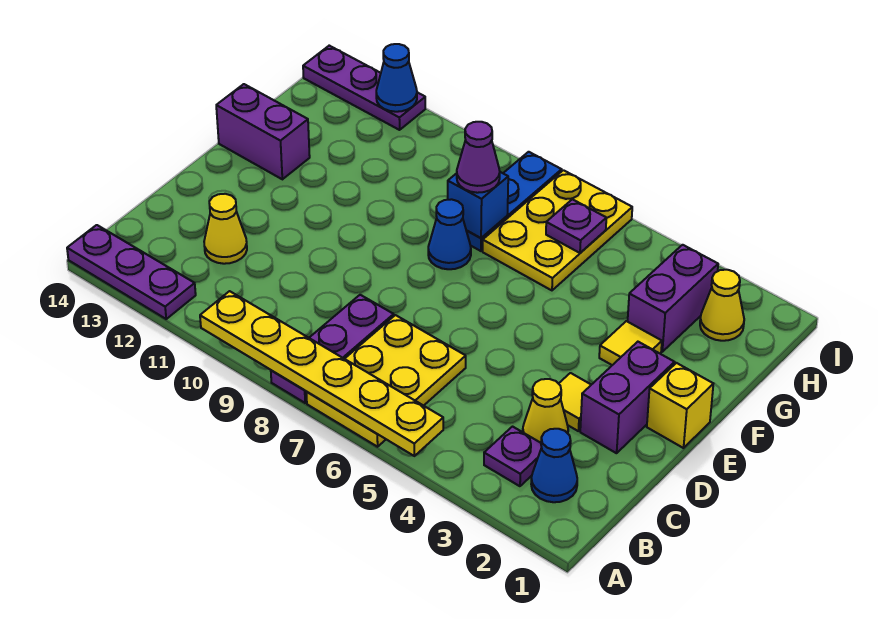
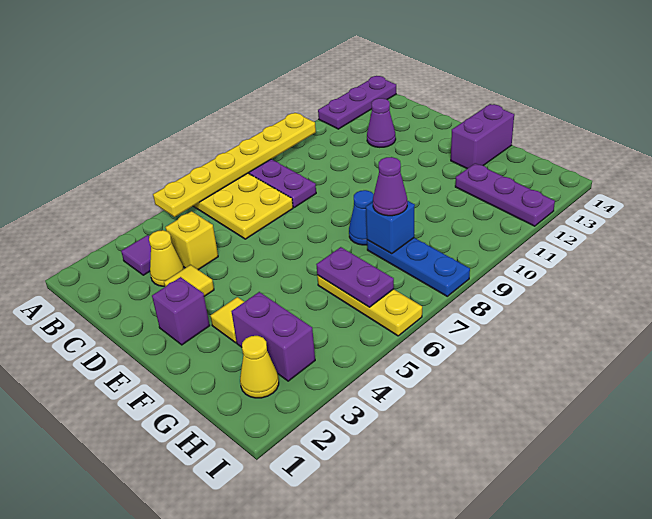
blue cone B2 level 1 -> none
purple plate B3 level 1 -> purple tile B3 level 1
yellow cone C12 level 1 -> purple cone C12 level 1
purple brick D2:E2 level 1 -> purple brick E2 level 1
yellow brick E1 level 1 -> yellow brick C4 level 1
yellow plate G6:I7 level 1 -> yellow plate G6:I6 level 1
purple plate H6 level 2 -> purple plate G6:H6 level 2
purple plate I12:I14 level 1 -> purple plate G12:I12 level 1
blue cone I12 level 2 -> none

